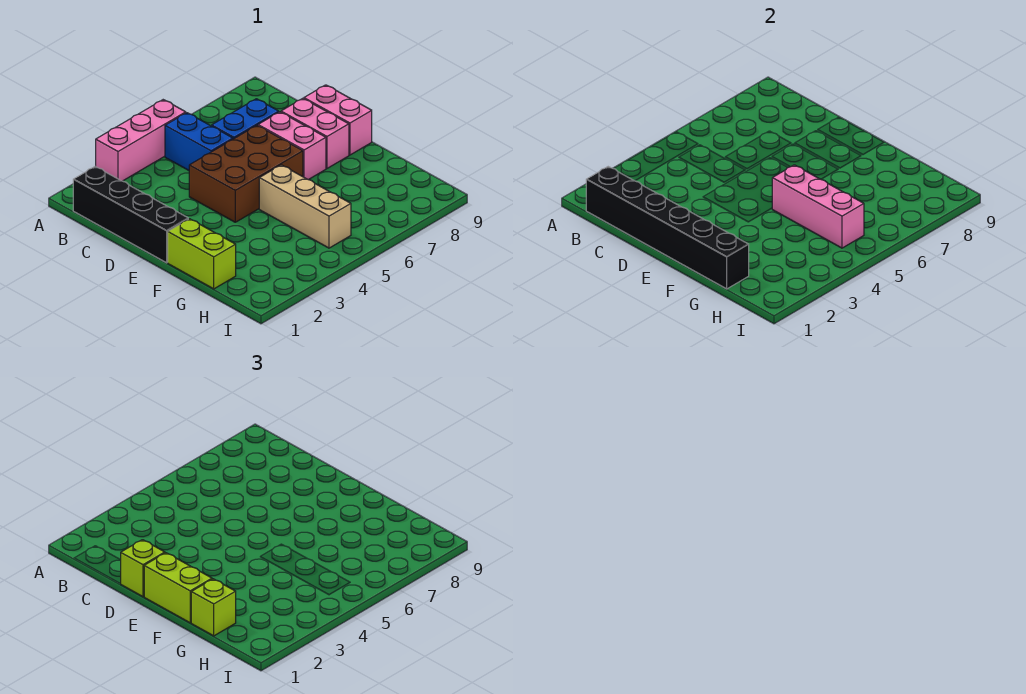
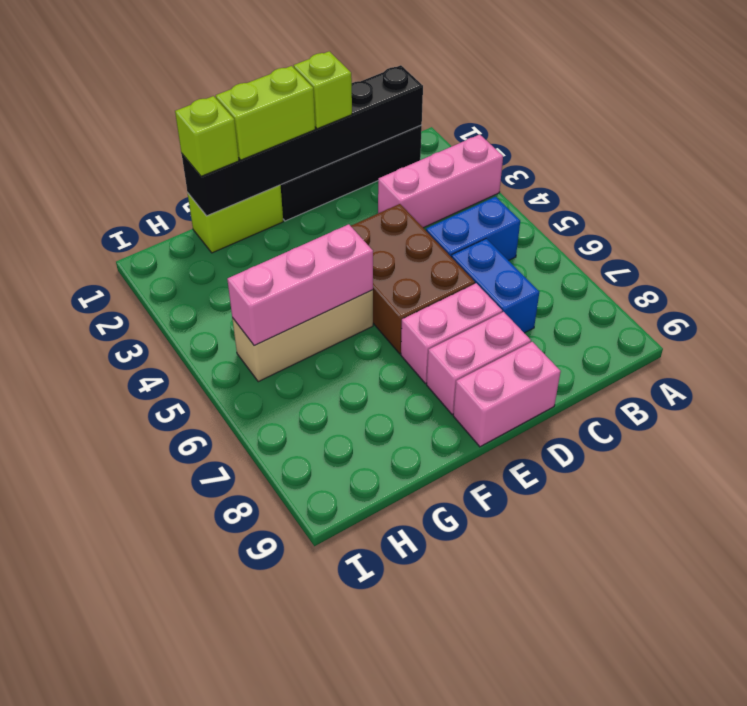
pink brick A3:A5 level 1 -> pink brick A3:C3 level 1

